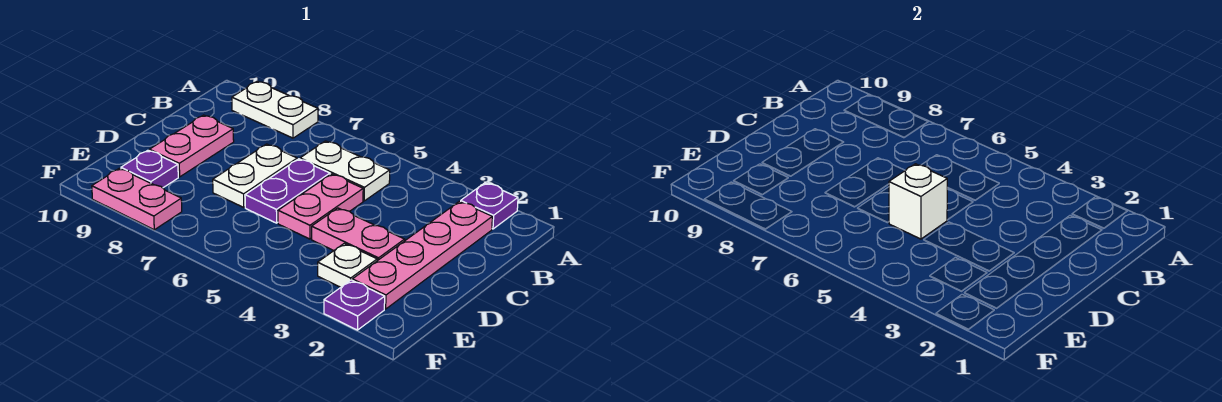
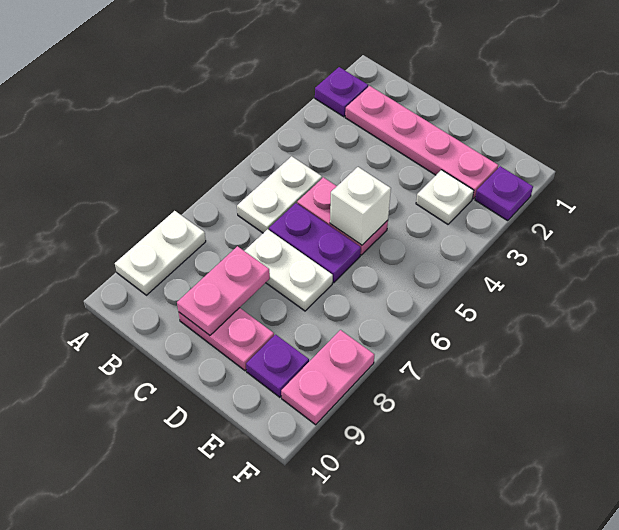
pink plate D3:D4 level 1 -> pink plate C8:C9 level 2

